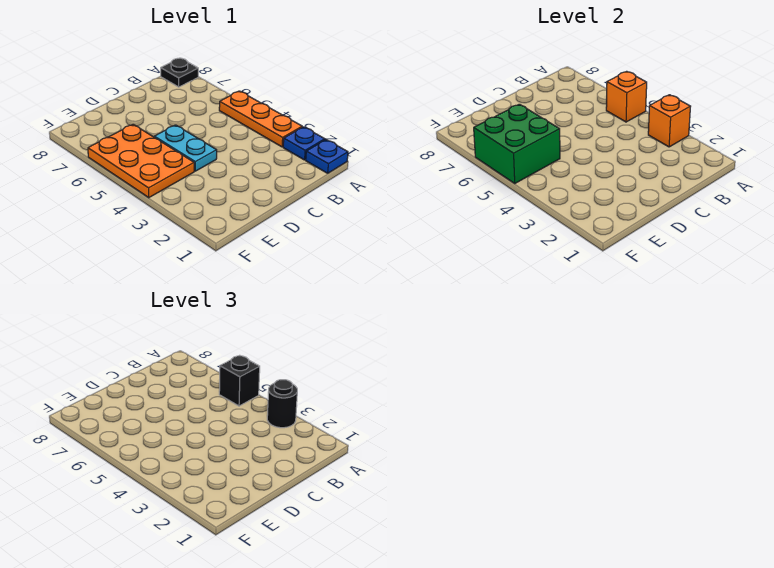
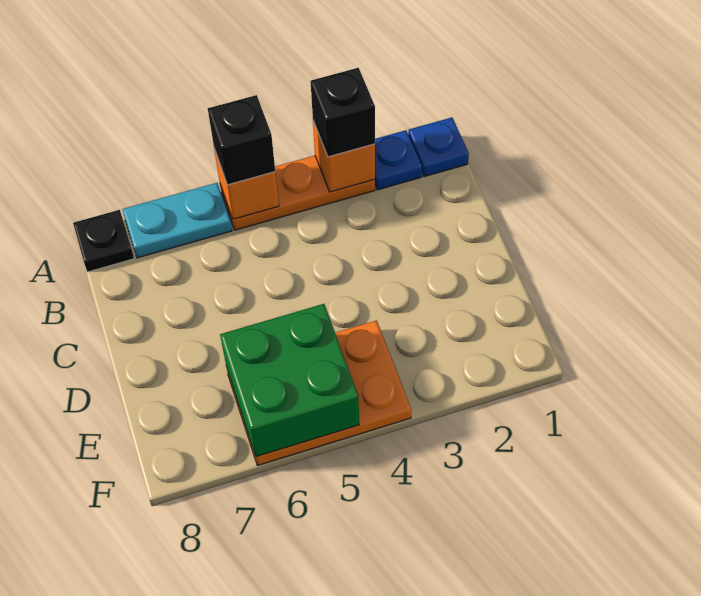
black round brick A3 level 3 -> black brick A3 level 3
cyan plate D4:D5 level 1 -> cyan plate A6:A7 level 1

